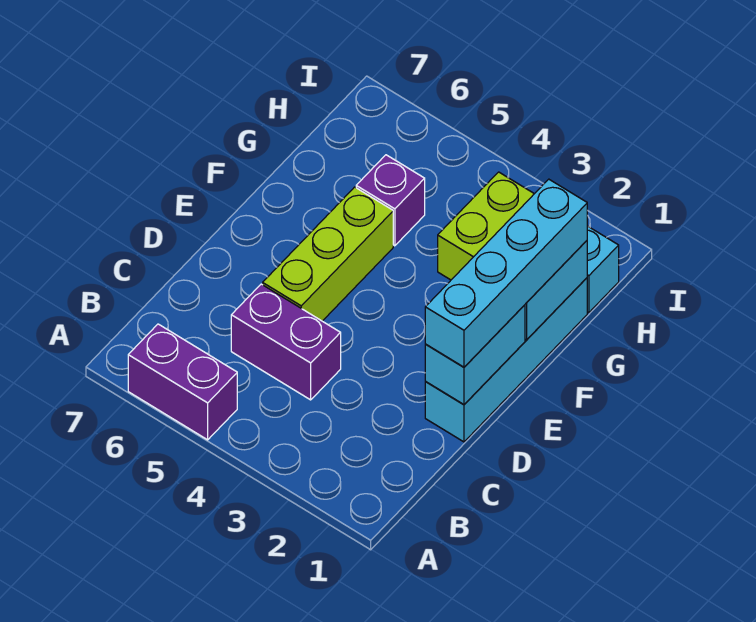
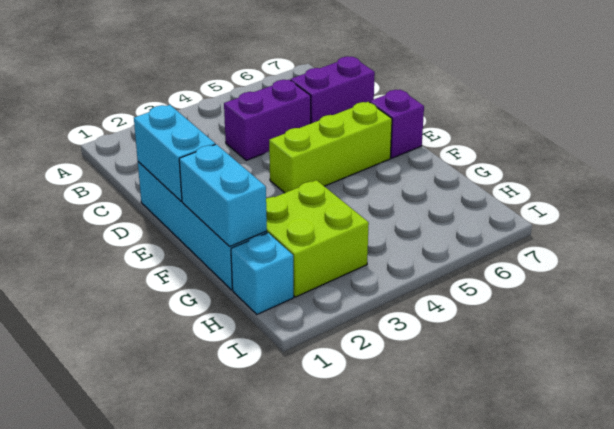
purple brick A5:A6 level 1 -> purple brick C6:C7 level 1
cyan brick D1:G1 level 3 -> none
lime brick D5:F5 level 1 -> lime brick E4:E6 level 1
purple brick G5 level 1 -> purple brick E7 level 1

